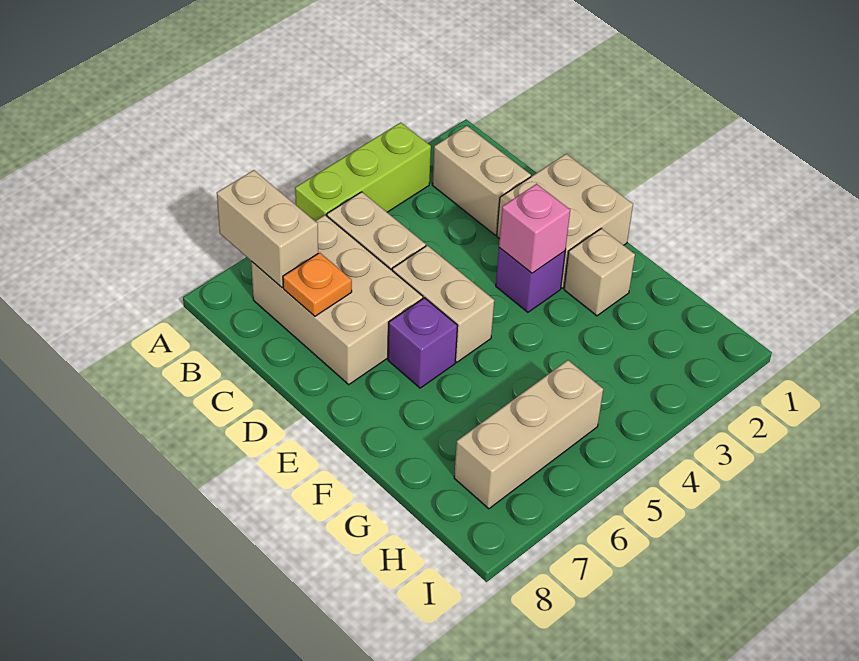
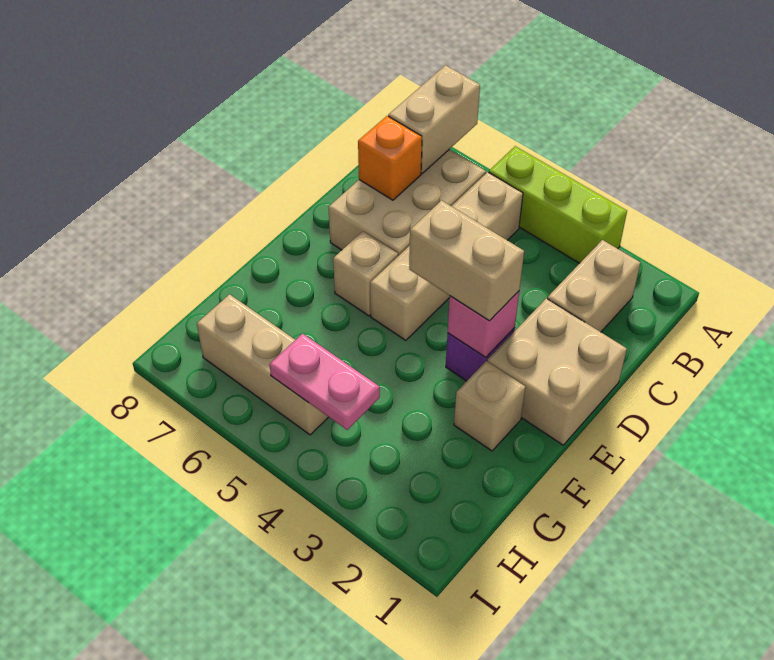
orange plate C7 level 2 -> orange brick C7 level 2
none -> tan brick E3:E4 level 3
purple brick E6 level 1 -> tan brick E6 level 1
none -> pink plate H4:H5 level 2

